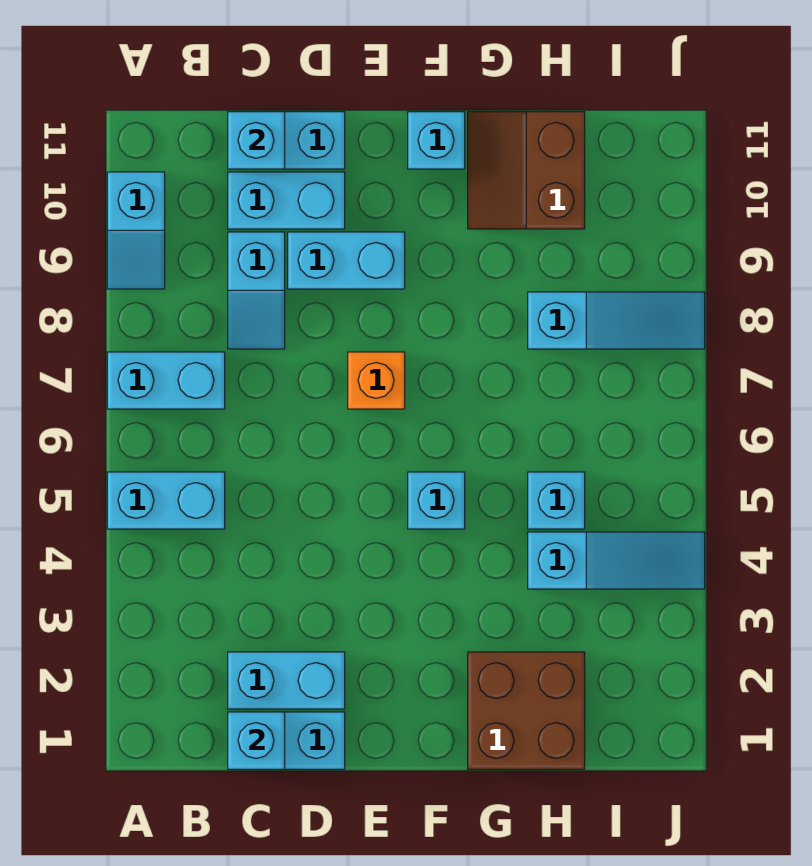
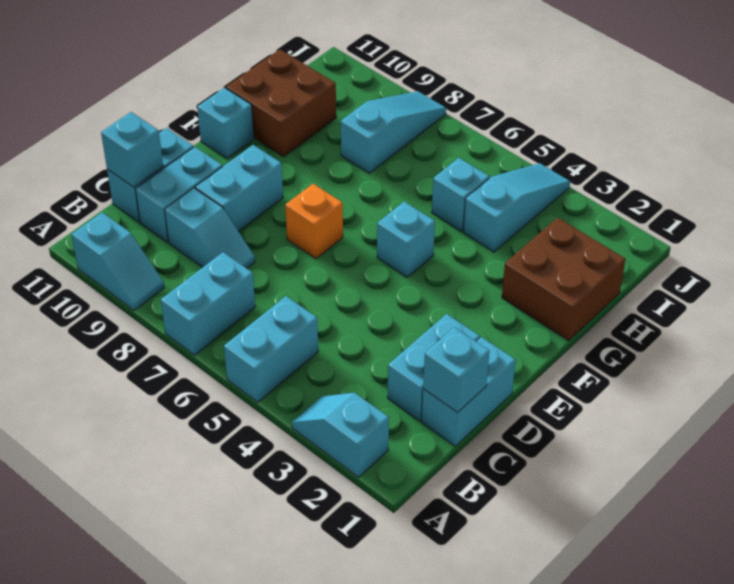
none -> cyan slope A2:A3 level 1 top 2
brown slope G10:H11 level 1 top H -> brown brick G10:H11 level 1

